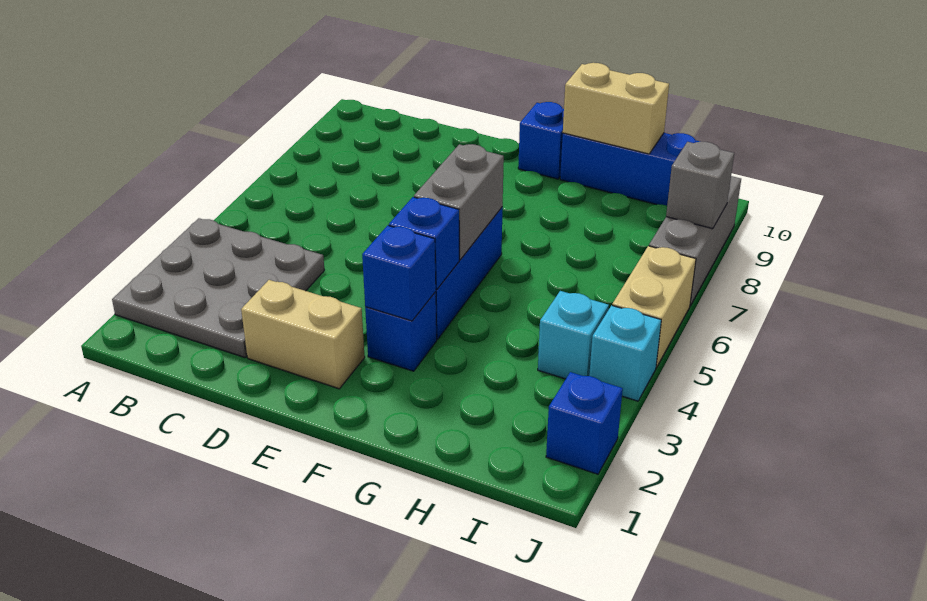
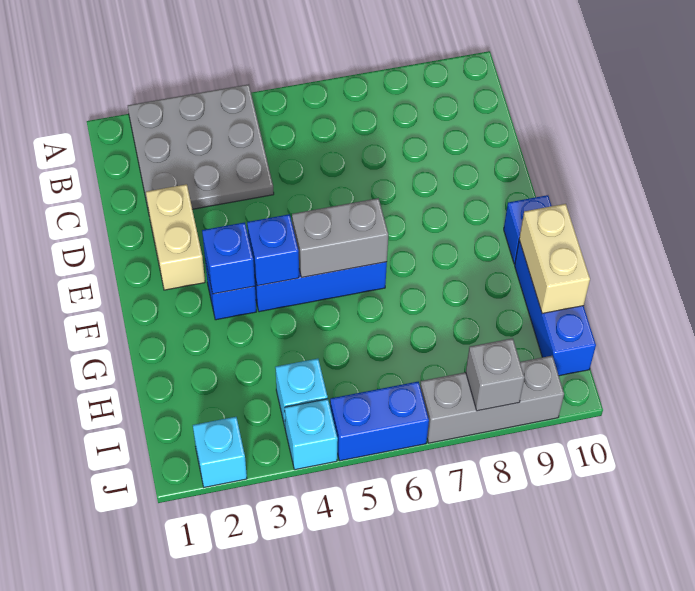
blue brick J2 level 1 -> cyan brick J2 level 1
tan brick J5:J6 level 1 -> blue brick J5:J6 level 1

